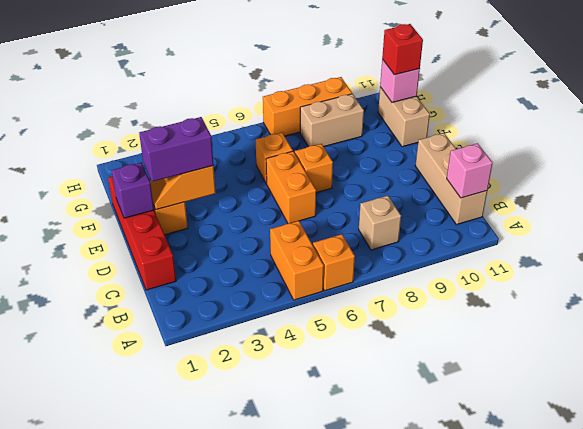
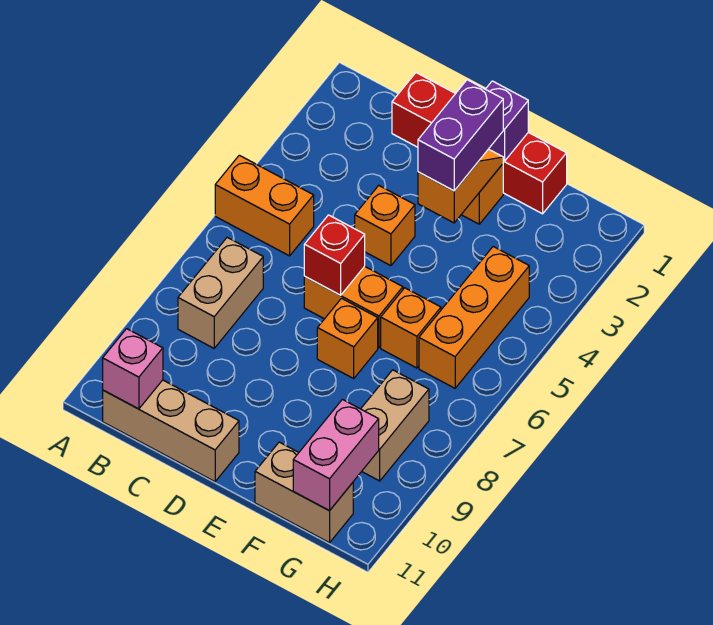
orange brick A6 level 1 -> orange brick D4 level 1
tan brick B8 level 1 -> tan brick B7:B8 level 1
pink brick G11 level 2 -> pink brick G10:G11 level 2
red brick G11 level 3 -> red brick D6 level 2
orange brick H7:H9 level 1 -> orange brick G4:G6 level 1

